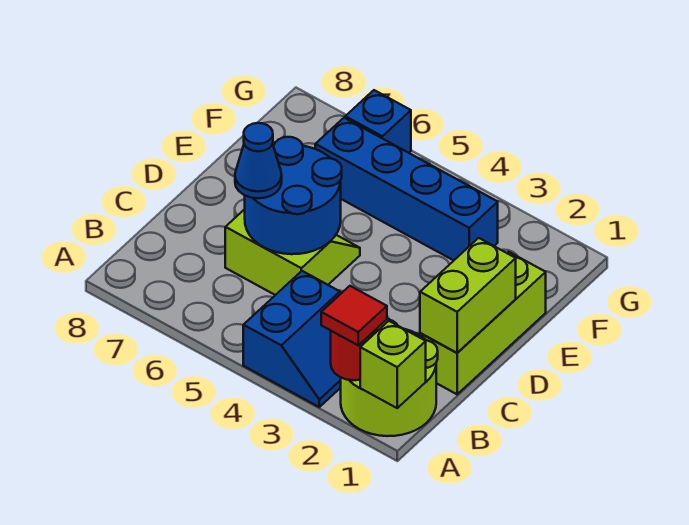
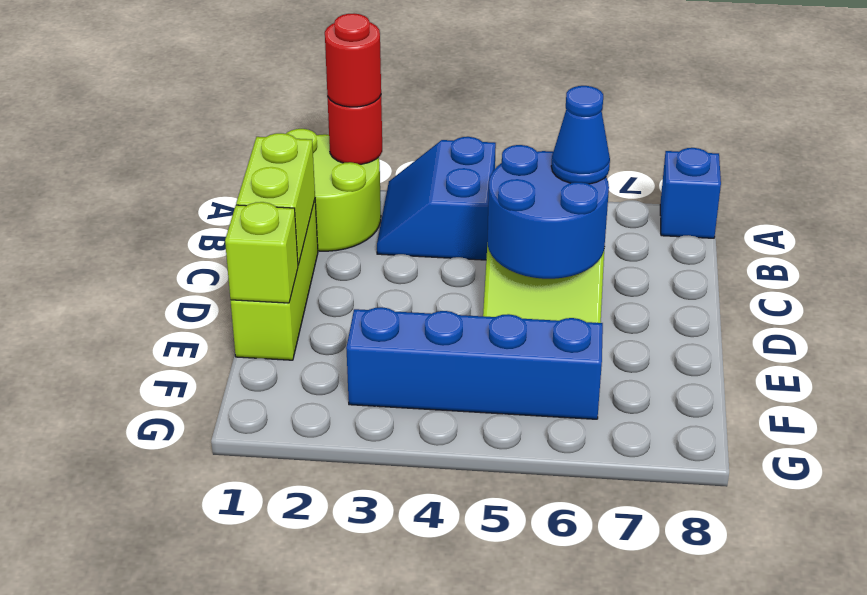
lime brick A1 level 2 -> lime brick E1 level 2
red tile A2 level 3 -> red round brick A2 level 3
blue brick G6 level 1 -> blue brick A8 level 1

